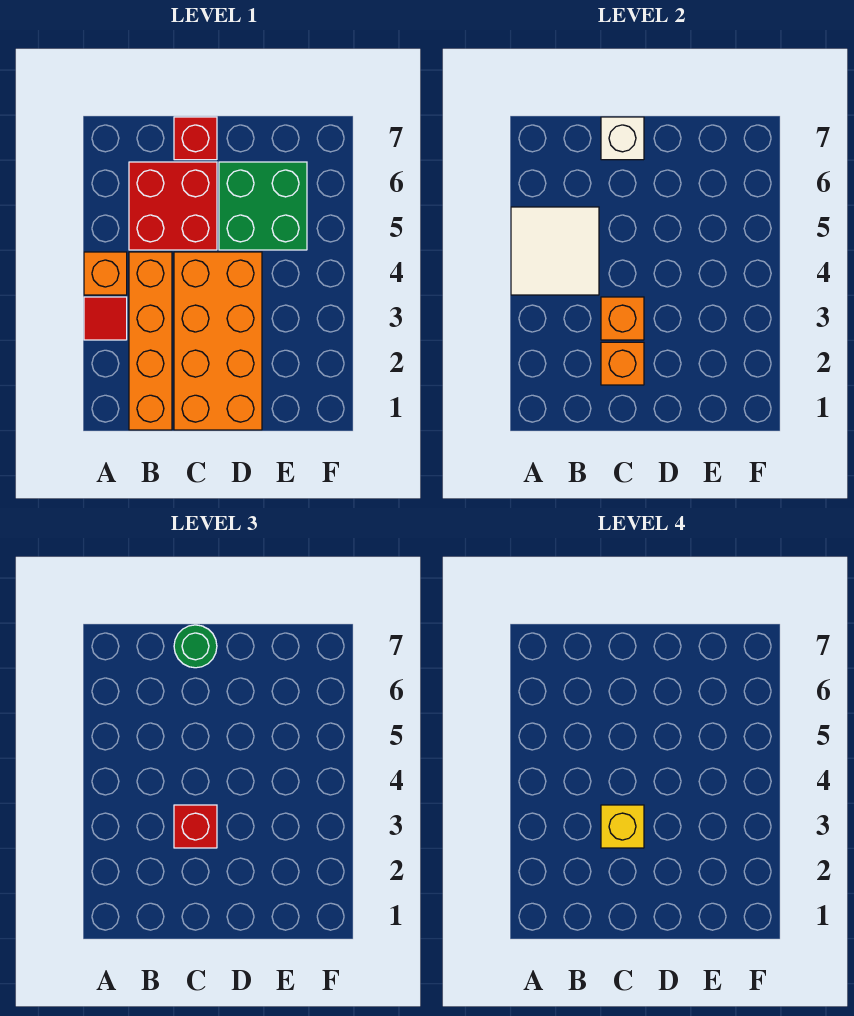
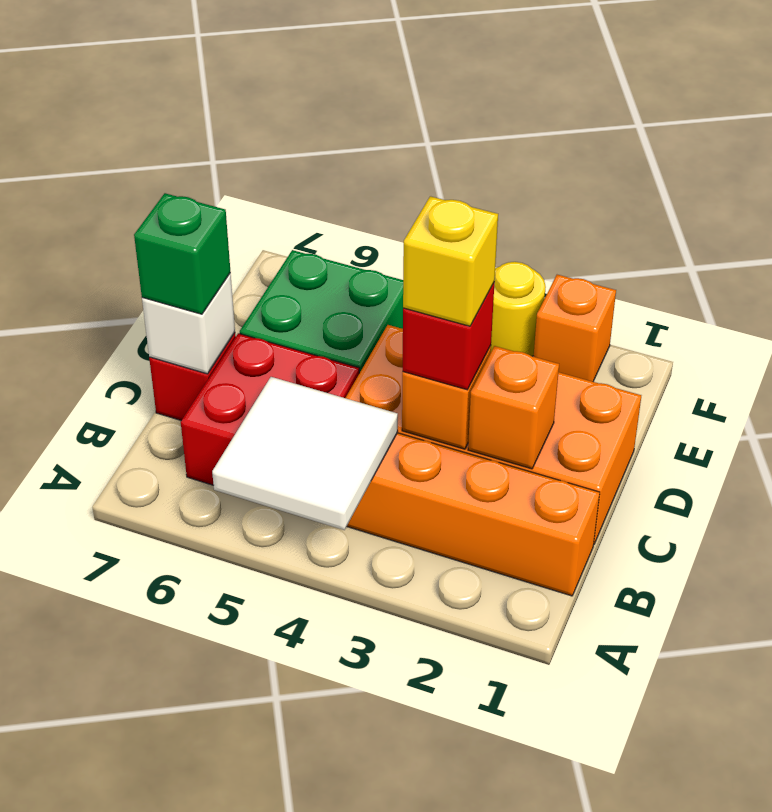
red tile A3 level 1 -> none
orange brick A4 level 1 -> orange brick F2 level 1
green round brick C7 level 3 -> green brick C7 level 3
none -> yellow round brick F3 level 1

